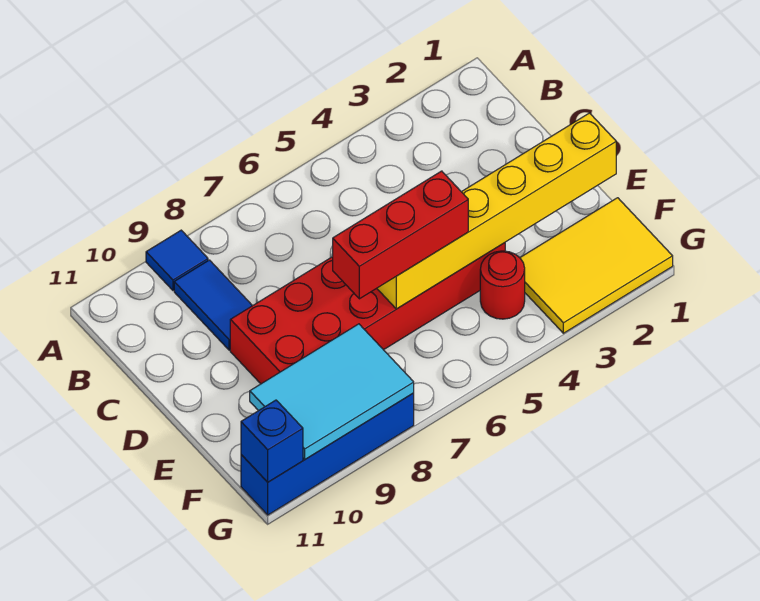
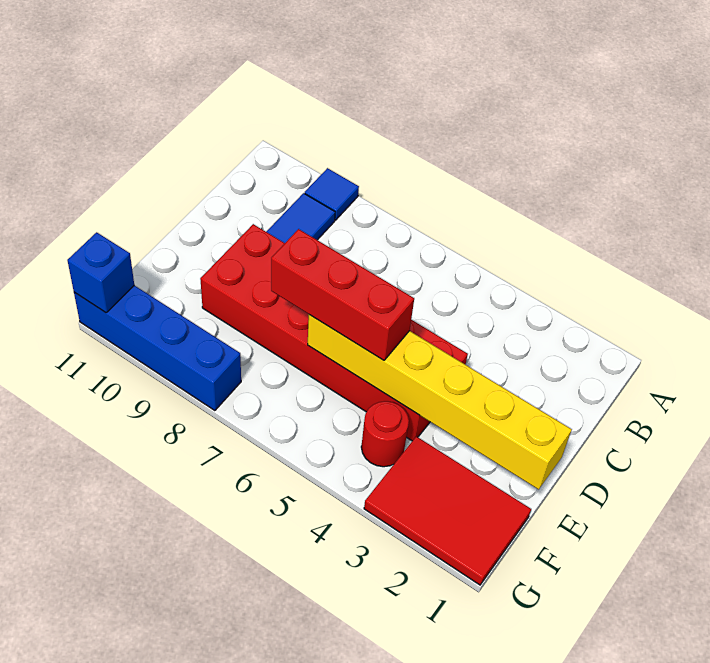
yellow tile F1:G3 level 1 -> red tile F1:G3 level 1
cyan tile F8:G10 level 2 -> none

